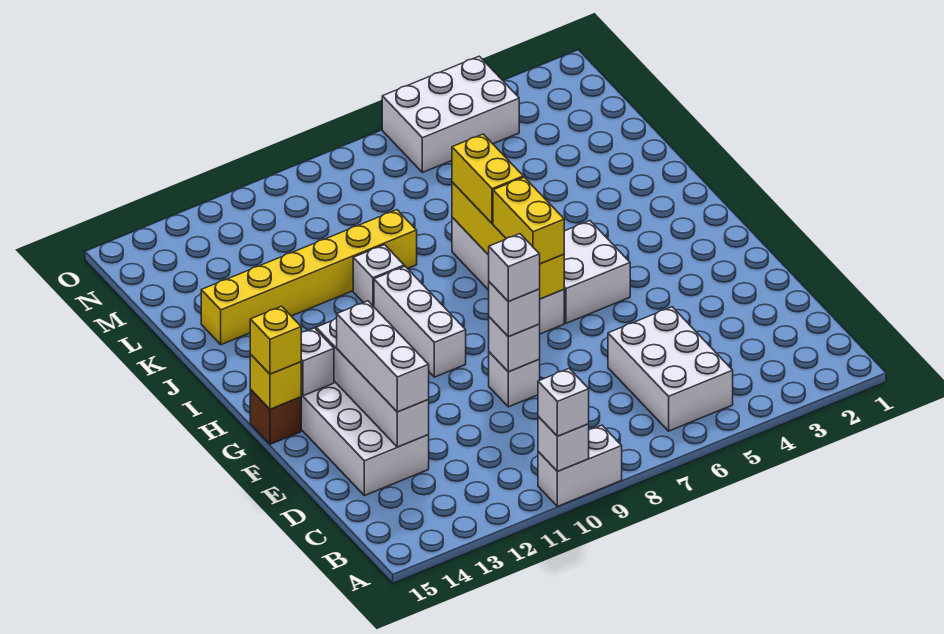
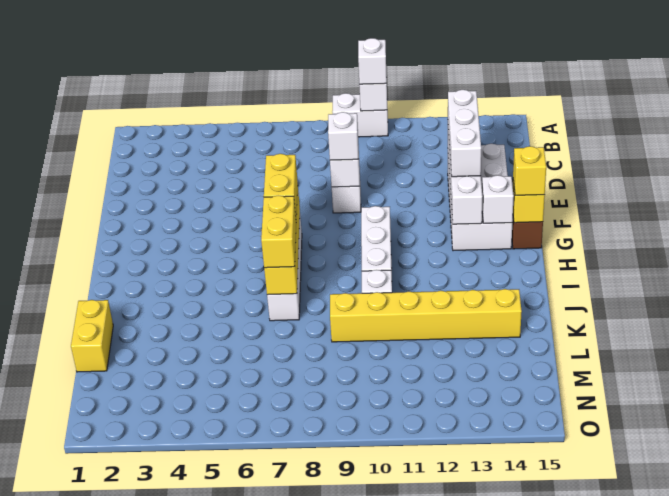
white brick B5:D6 level 1 -> none
white brick E9 level 4 -> none
white brick G5:H6 level 1 -> none
none -> yellow brick K1:L1 level 1
white brick N4:O6 level 1 -> none

